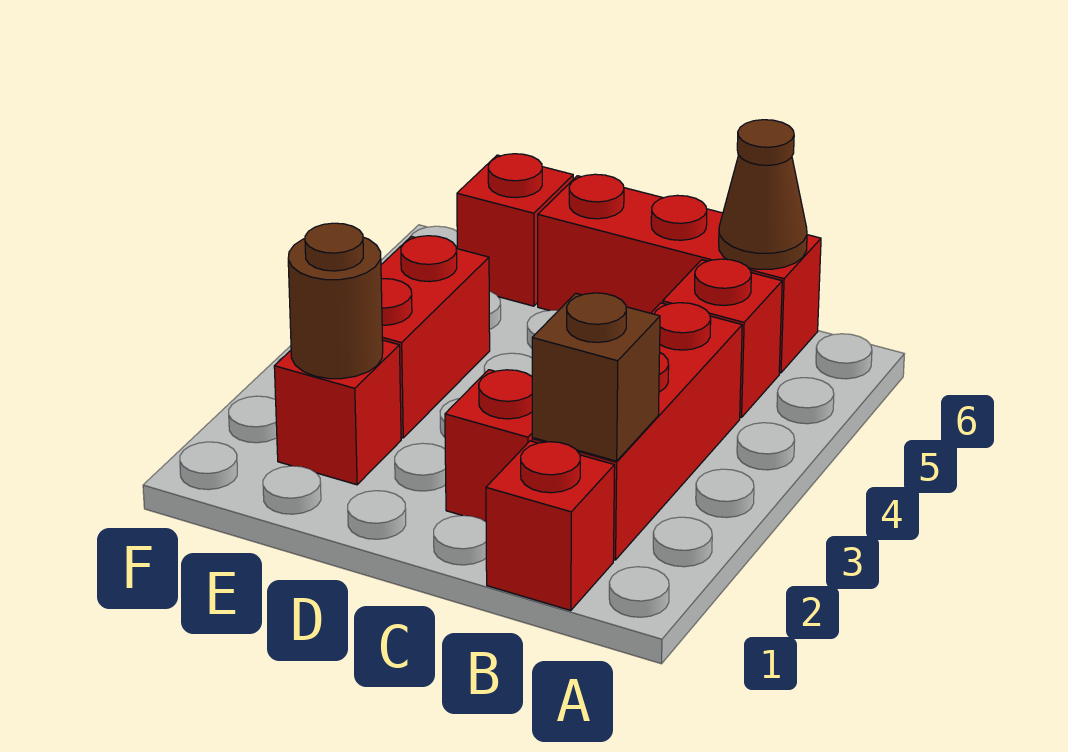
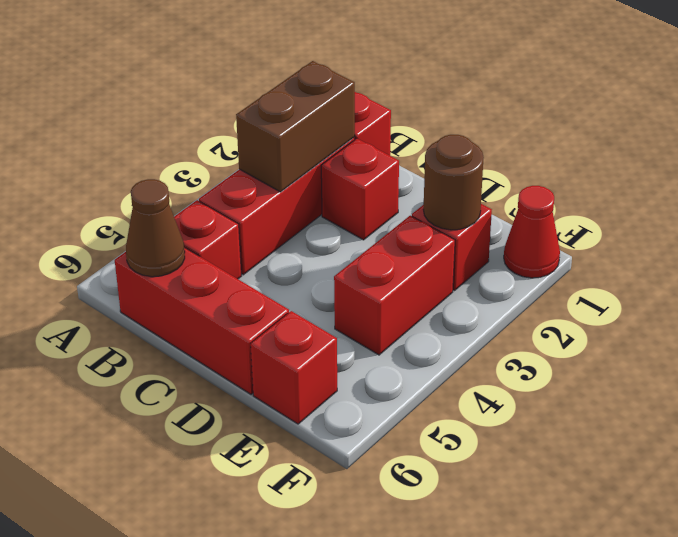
brown brick B2 level 2 -> brown brick B2:B3 level 2
none -> red cone F1 level 1

